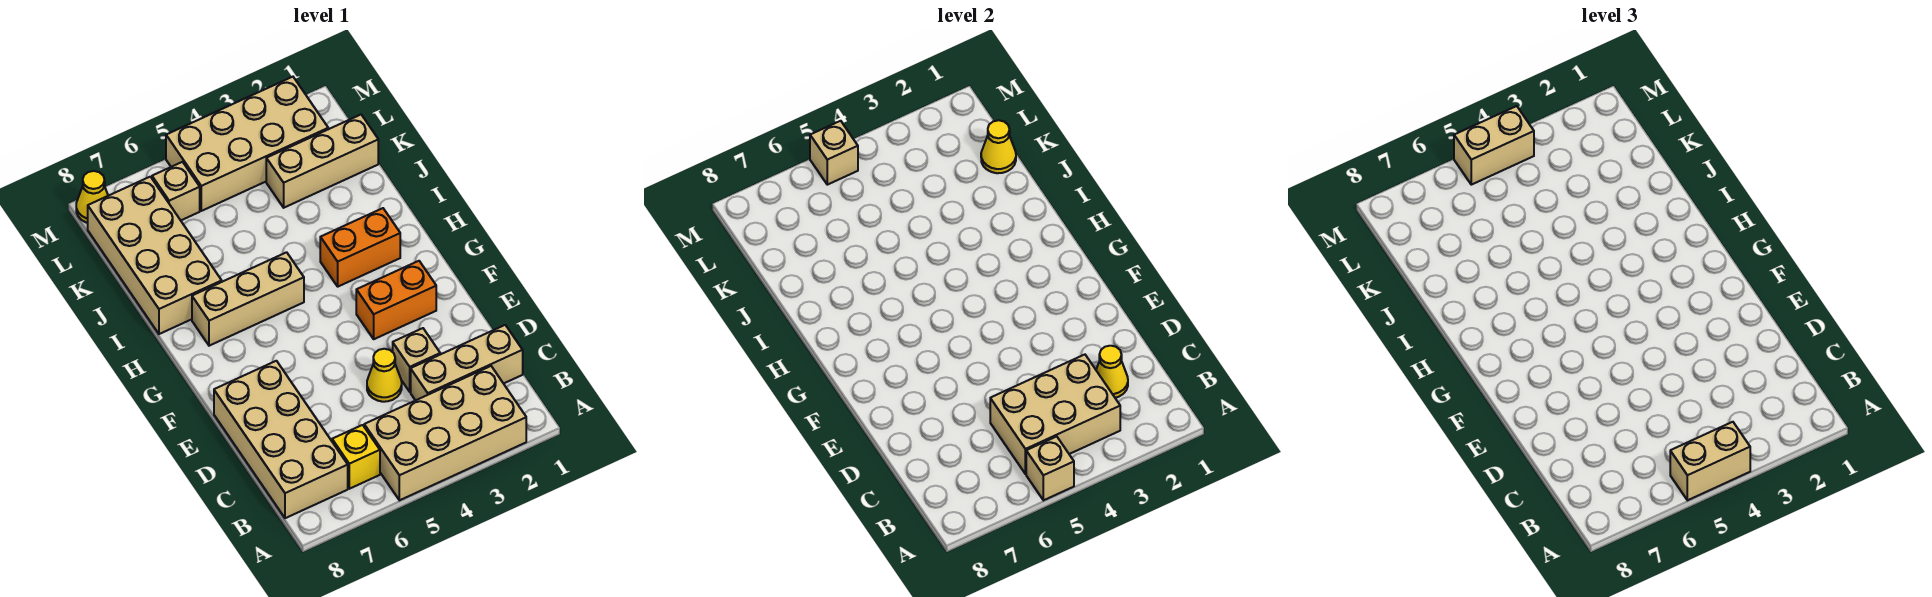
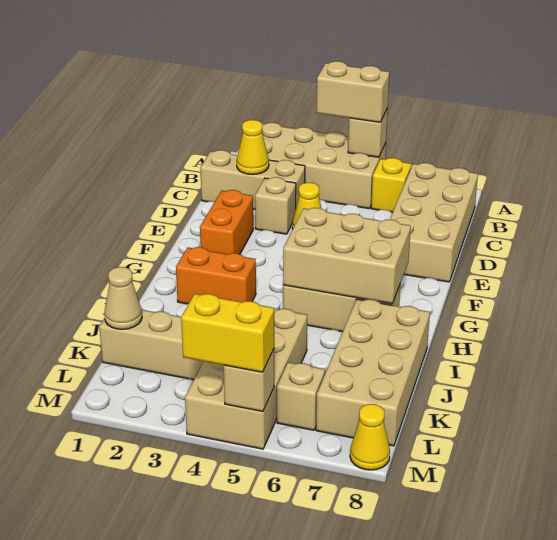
tan brick B3:C5 level 2 -> tan brick G5:H7 level 2
orange brick F2:F3 level 1 -> orange brick E2:F2 level 1
yellow cone K1 level 2 -> tan cone K1 level 2
tan brick L2:M5 level 1 -> tan brick J4:M5 level 1
tan brick M4:M5 level 3 -> yellow brick M4:M5 level 3

